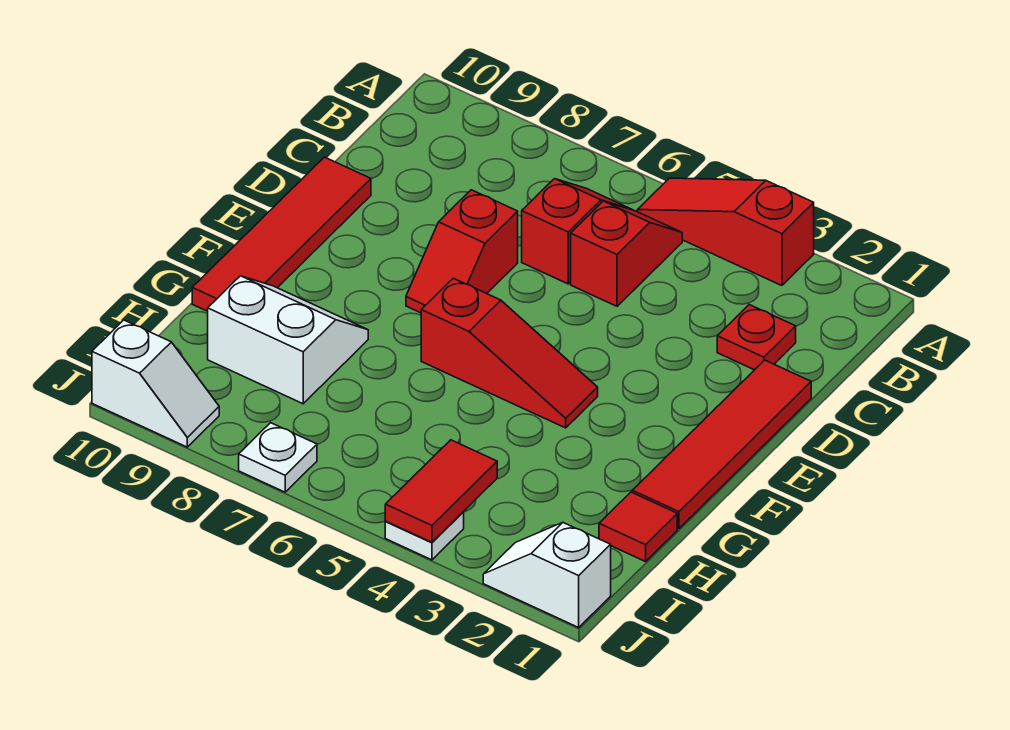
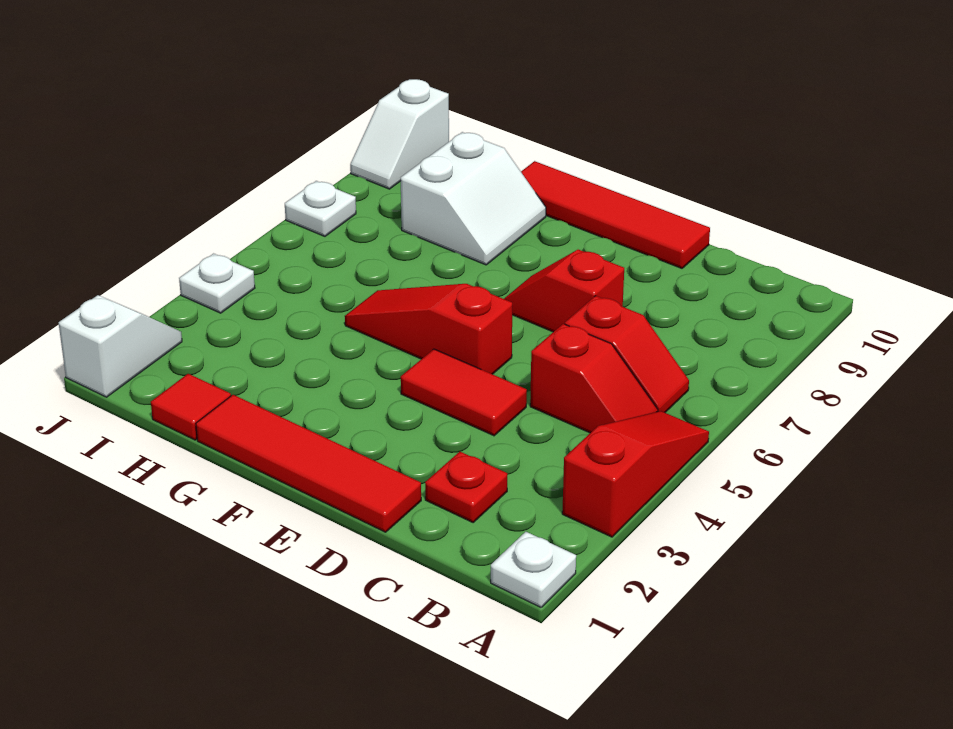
none -> white plate A1 level 1
red slope F4:F6 level 1 top 6 -> red slope E5:G5 level 1 top E
red tile I4:J4 level 2 -> red tile D4:E4 level 1

